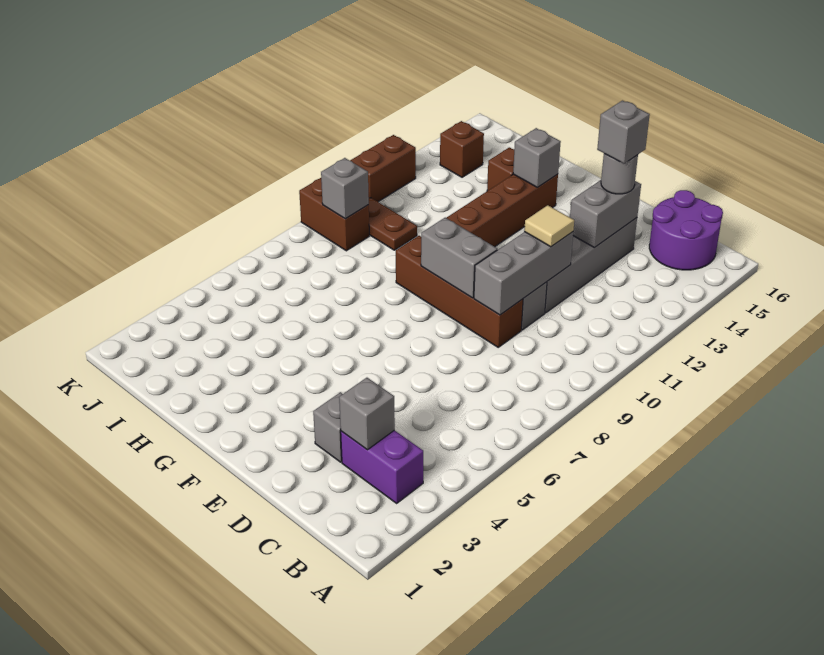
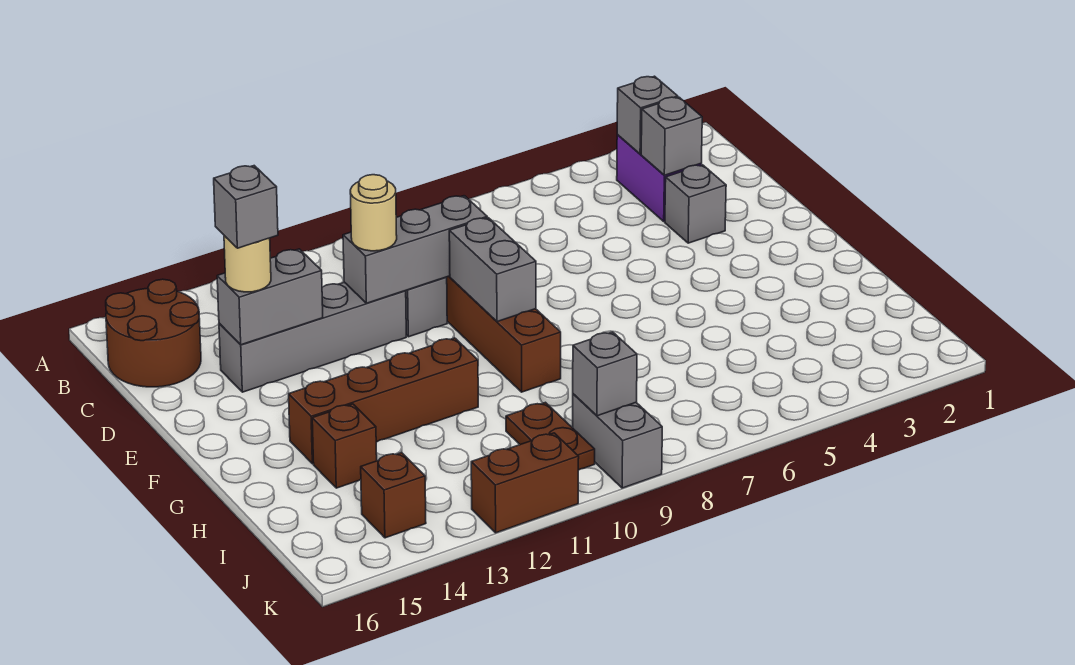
purple round brick B15:C16 level 1 -> brown round brick B15:C16 level 1
tan tile D11 level 3 -> tan round brick D11 level 3
grey round brick D14 level 3 -> tan round brick D14 level 3
grey brick G14 level 2 -> grey brick B3 level 2
brown brick J9:K9 level 1 -> grey brick J9:K9 level 1

